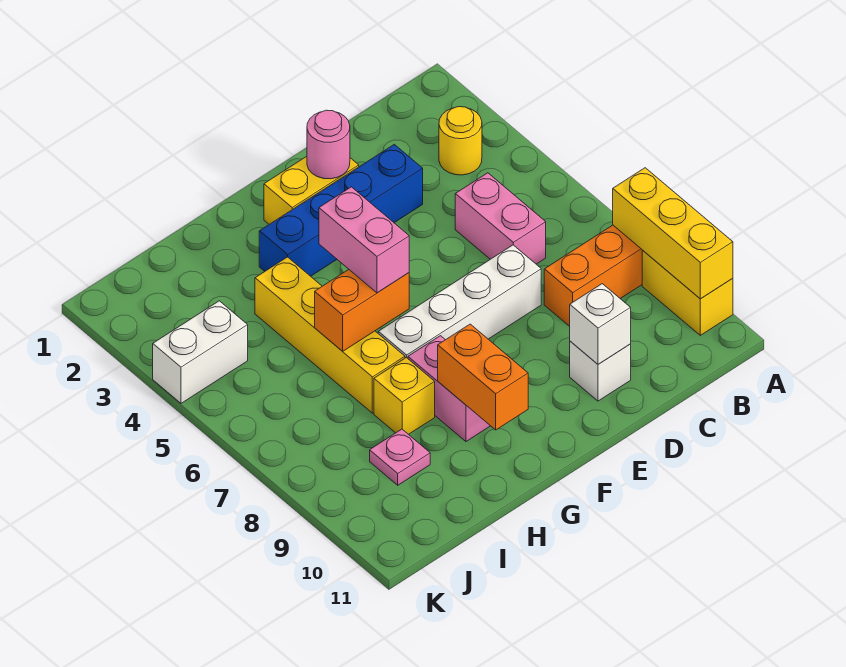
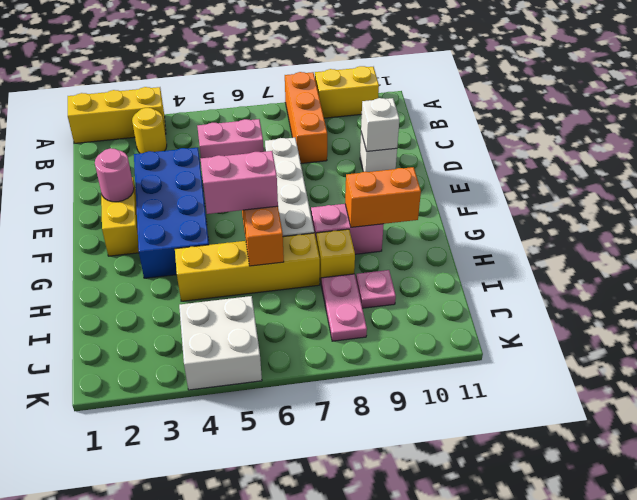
yellow brick A8:A10 level 2 -> yellow brick A1:A3 level 1
blue brick D3:G3 level 1 -> blue brick D3:G4 level 1
none -> pink plate I8:J8 level 1
white brick J4:K4 level 1 -> white brick J4:K5 level 1

